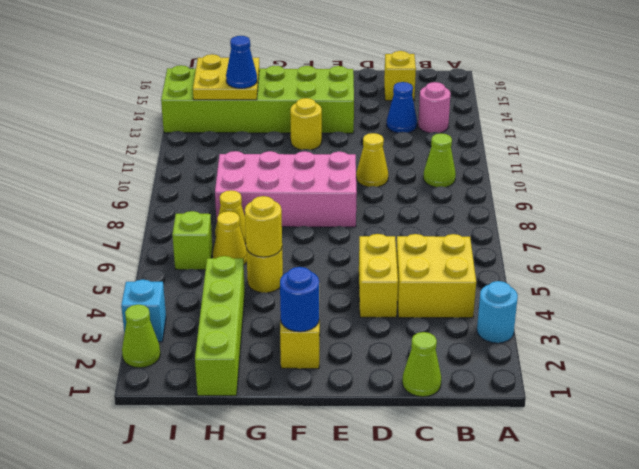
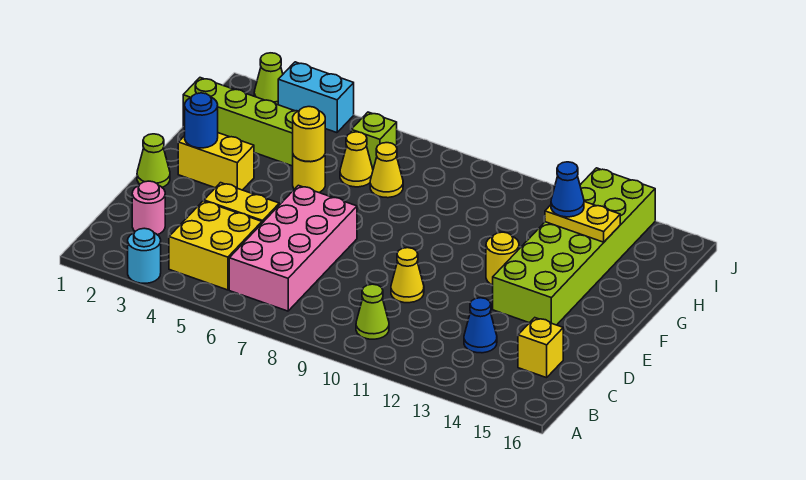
pink round brick B13 level 1 -> pink round brick C2 level 1
lime cone C1 level 1 -> lime cone E1 level 1
pink brick E8:H9 level 1 -> pink brick B6:E7 level 1
yellow plate H13:I14 level 2 -> yellow plate H13:H14 level 2
cyan brick J3 level 1 -> cyan brick J3:J4 level 1

